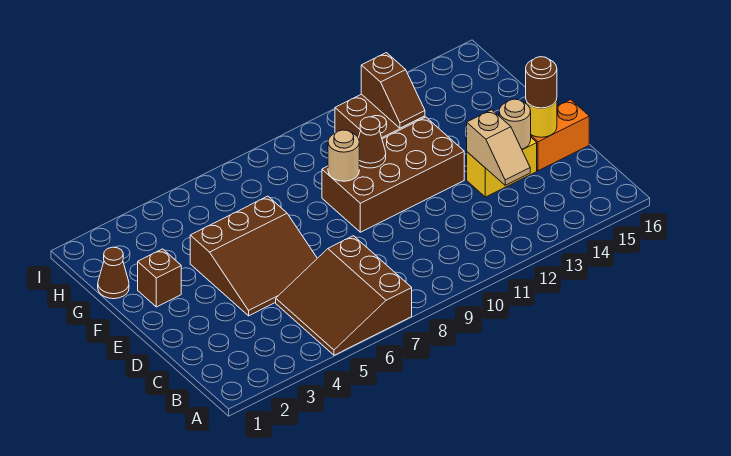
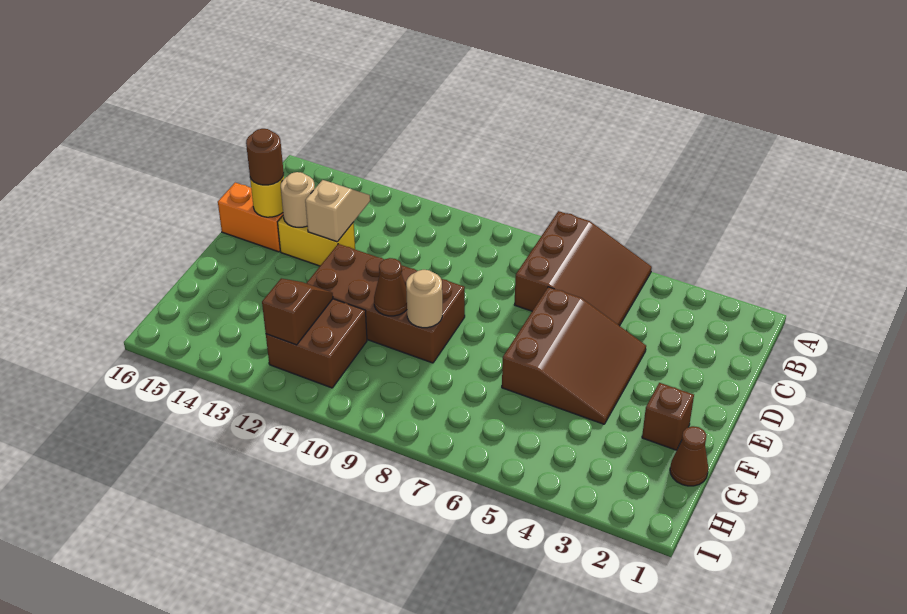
brown slope D4:F6 level 1 top F -> brown slope D4:F6 level 1 top 6

